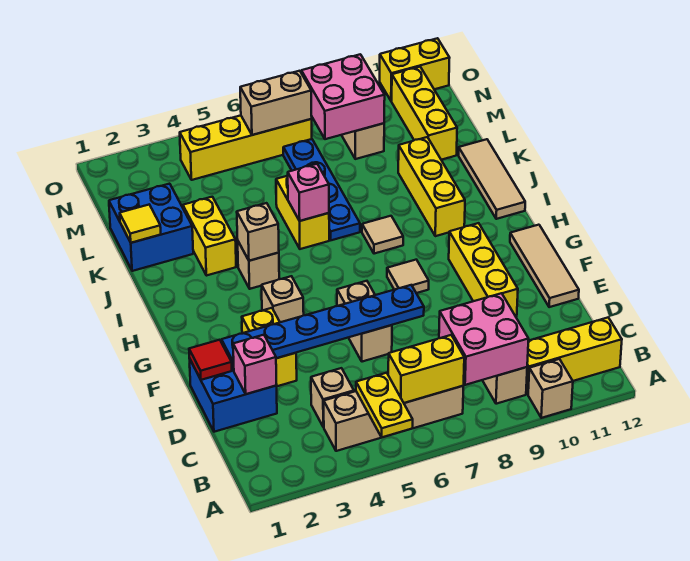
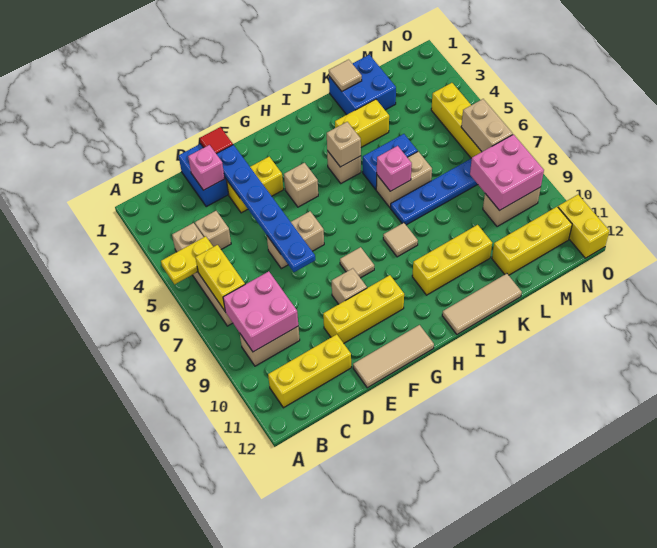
tan brick A10 level 1 -> tan brick F9 level 1
yellow brick B10:B12 level 1 -> yellow brick B11:D11 level 1
none -> blue brick J5:K5 level 1
yellow brick J6:K6 level 1 -> tan brick J6:K6 level 1
yellow tile K1 level 2 -> tan tile K1 level 2

